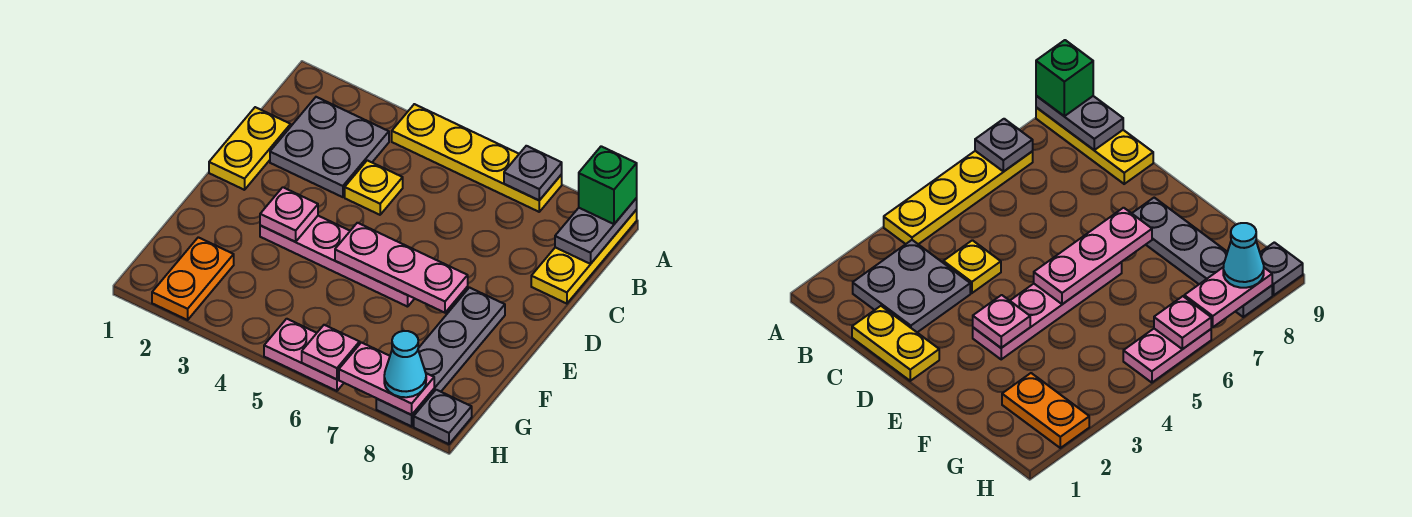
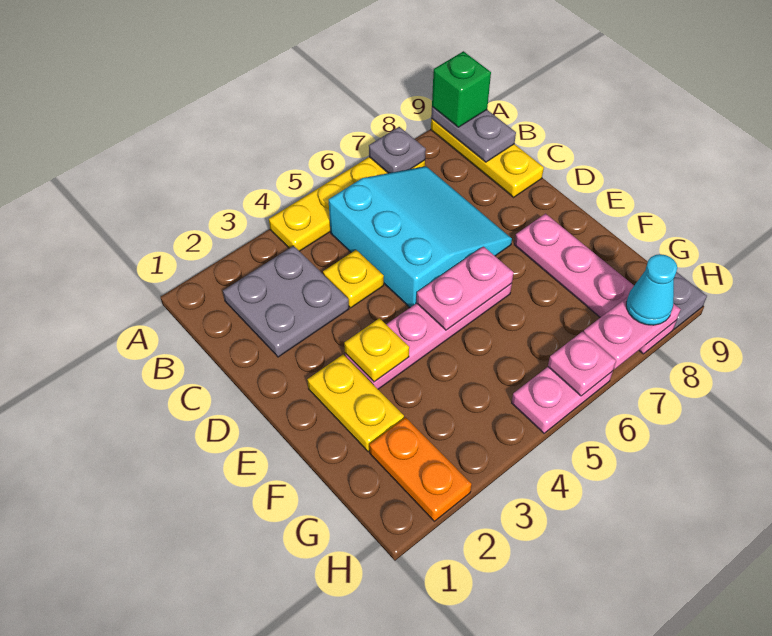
none -> cyan slope B5:D7 level 1 top 5
yellow plate C1:D1 level 1 -> yellow plate E2:F2 level 1
pink plate E3 level 2 -> yellow plate E3 level 2
pink plate E5:E7 level 2 -> pink plate E5:E6 level 2
grey plate E8:H8 level 1 -> pink plate E8:H8 level 1

